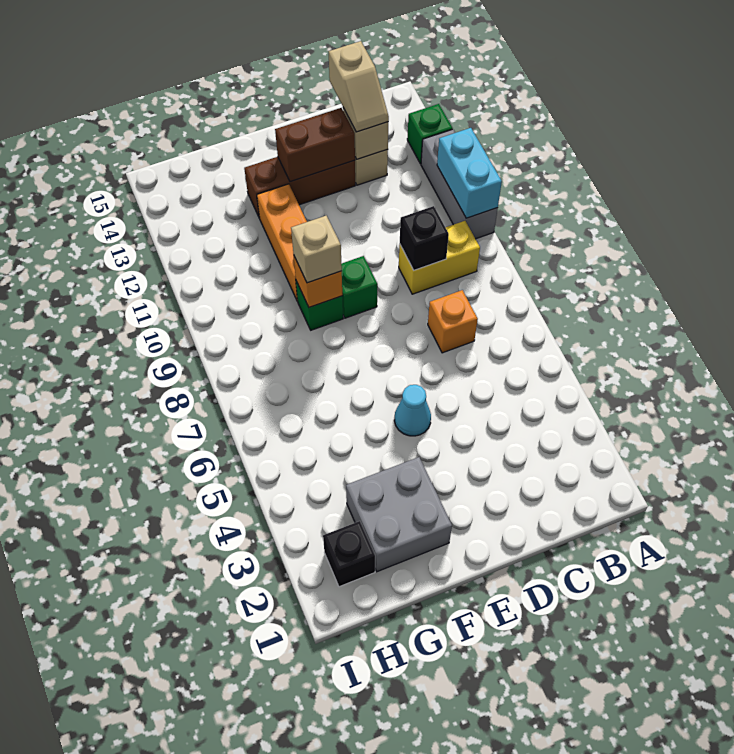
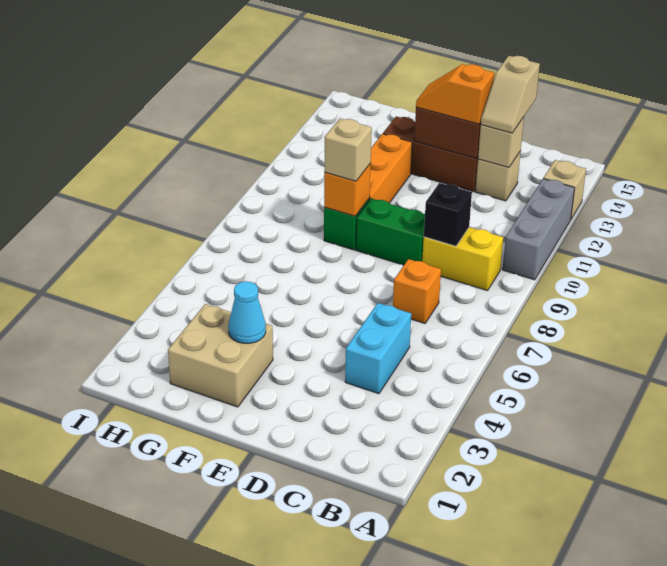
cyan brick A10:A11 level 2 -> cyan brick C4:C5 level 1
green brick A13 level 1 -> tan brick A13 level 1
none -> orange slope D13:E13 level 3 top D
cyan cone E5 level 1 -> cyan cone F3 level 2
green brick E9 level 1 -> green brick D9:E9 level 1
grey brick F2:G3 level 1 -> tan brick F2:G3 level 1
black brick H2 level 1 -> none

